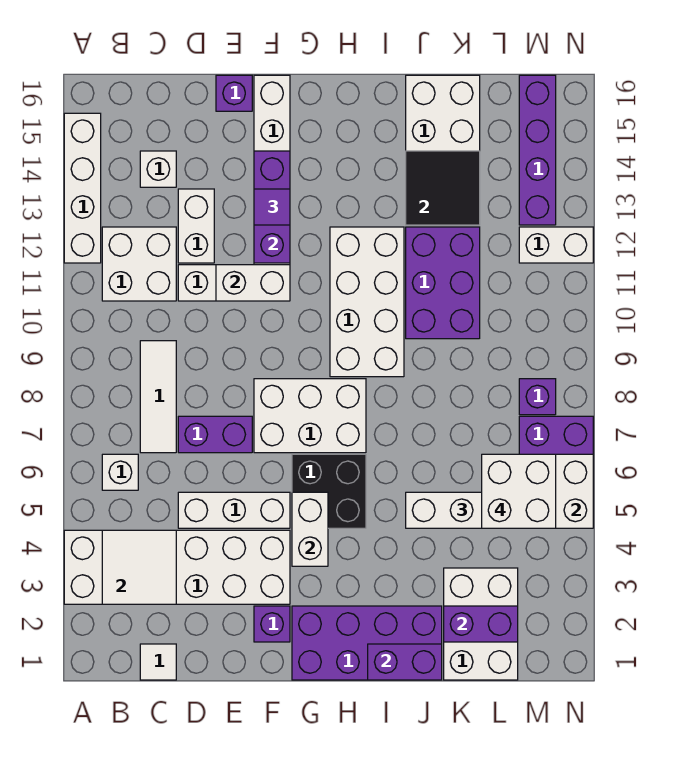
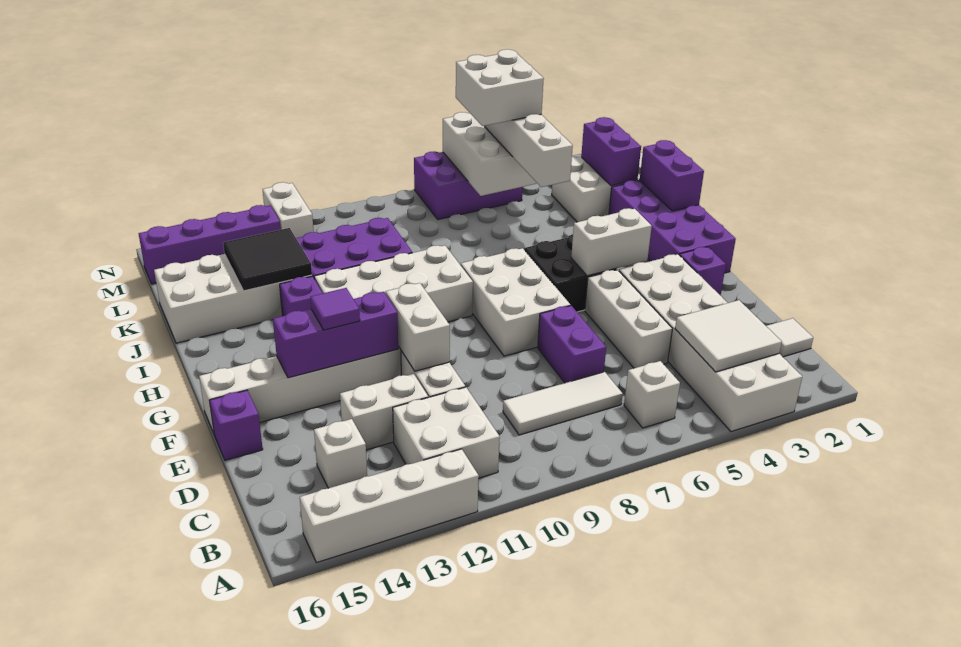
purple brick M8 level 1 -> purple brick I13 level 1

